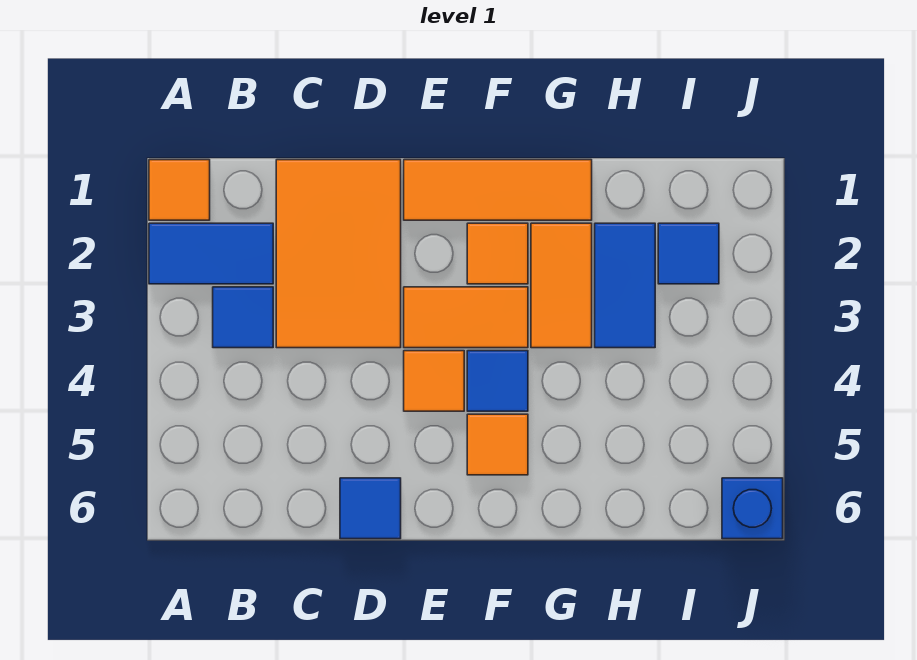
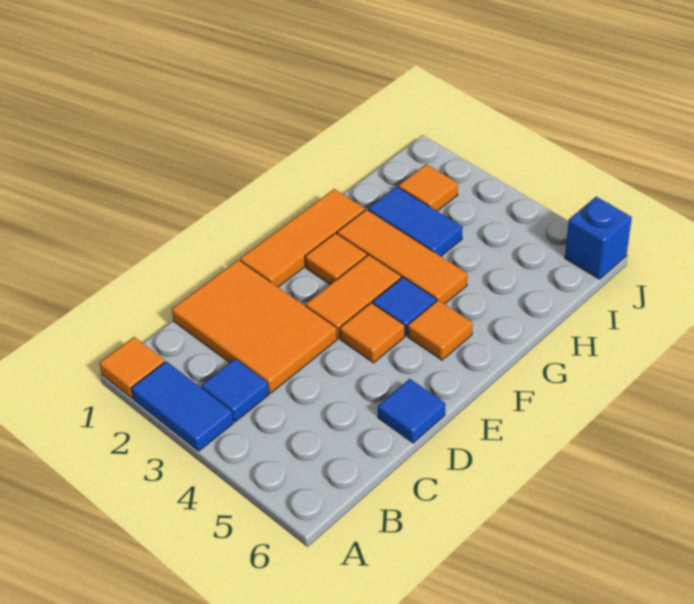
blue tile A2:B2 level 1 -> blue tile A2:A3 level 1
orange tile G2:G3 level 1 -> orange tile G2:G4 level 1
blue tile I2 level 1 -> orange tile I2 level 1

